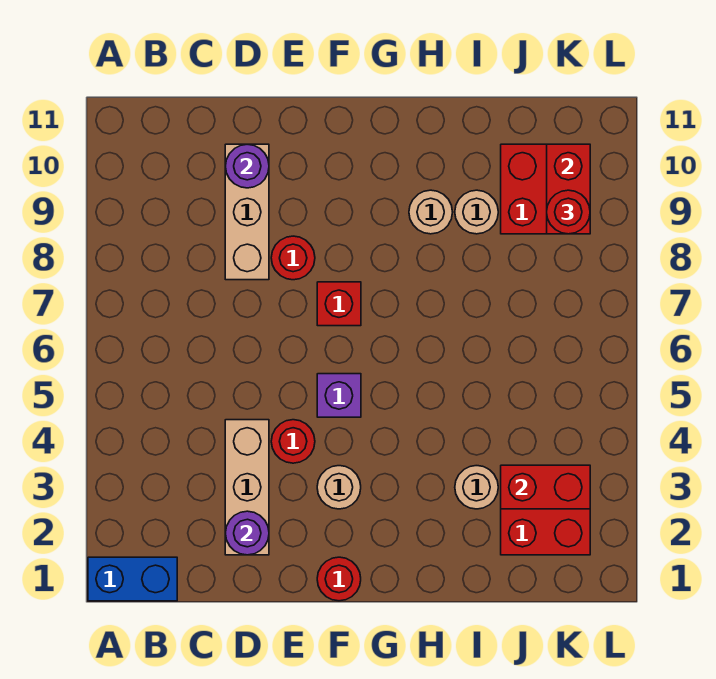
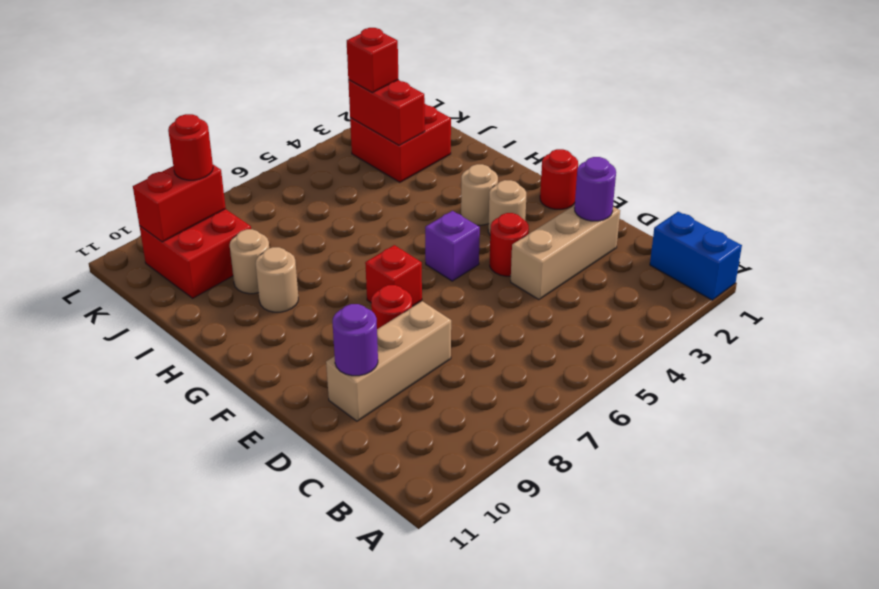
tan round brick I3 level 1 -> tan round brick G3 level 1
none -> red brick K3 level 3

